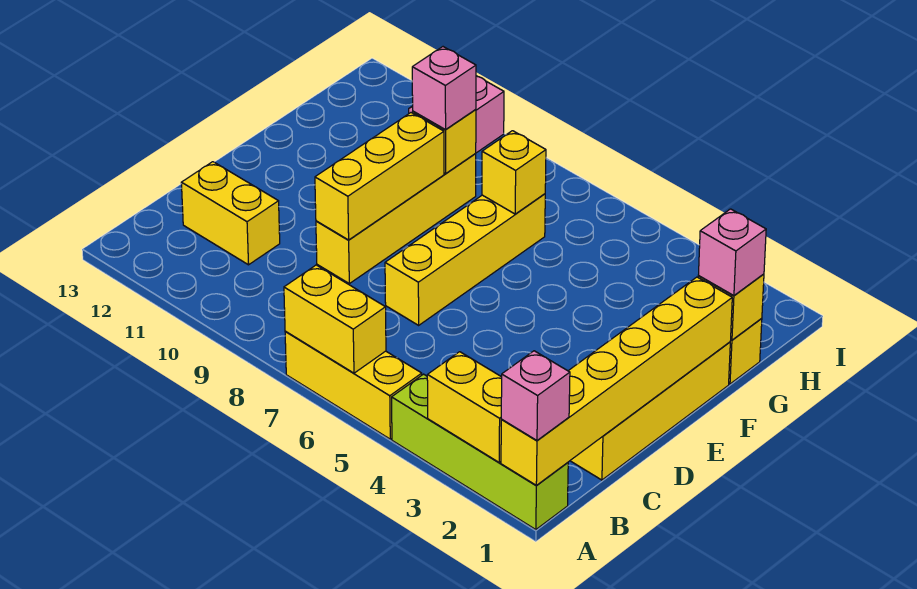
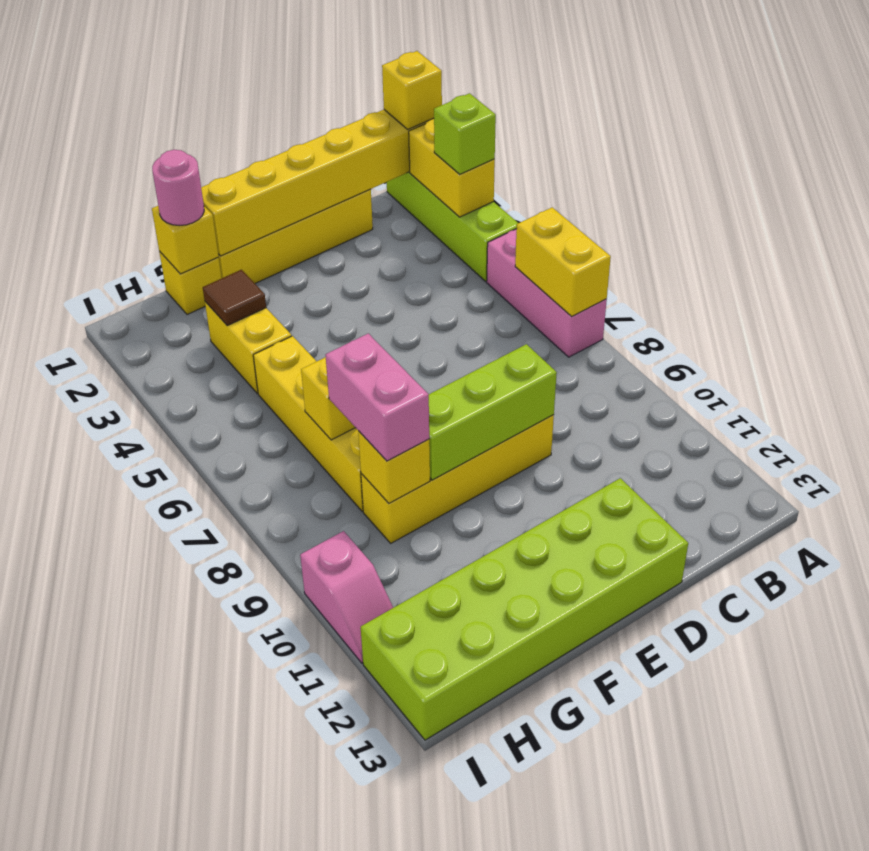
pink brick A1 level 3 -> yellow brick A1 level 3
none -> lime brick A3 level 3
yellow brick A5:A7 level 1 -> pink brick A5:A7 level 1
yellow brick C11:C12 level 1 -> yellow brick G3:G4 level 1
yellow brick D7:G7 level 1 -> yellow brick G5:G8 level 1
yellow brick D9:F9 level 2 -> lime brick D9:F9 level 2
none -> lime brick D12:I13 level 1
pink brick G1 level 3 -> pink round brick G1 level 3
none -> brown tile G3 level 2
pink brick G9 level 3 -> pink brick G8:G9 level 3

